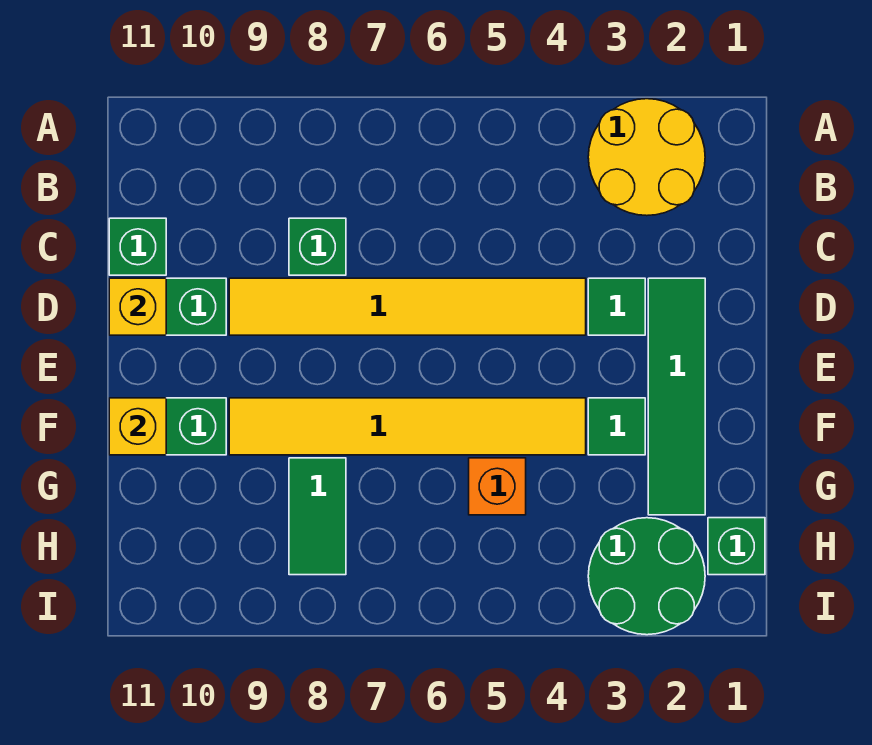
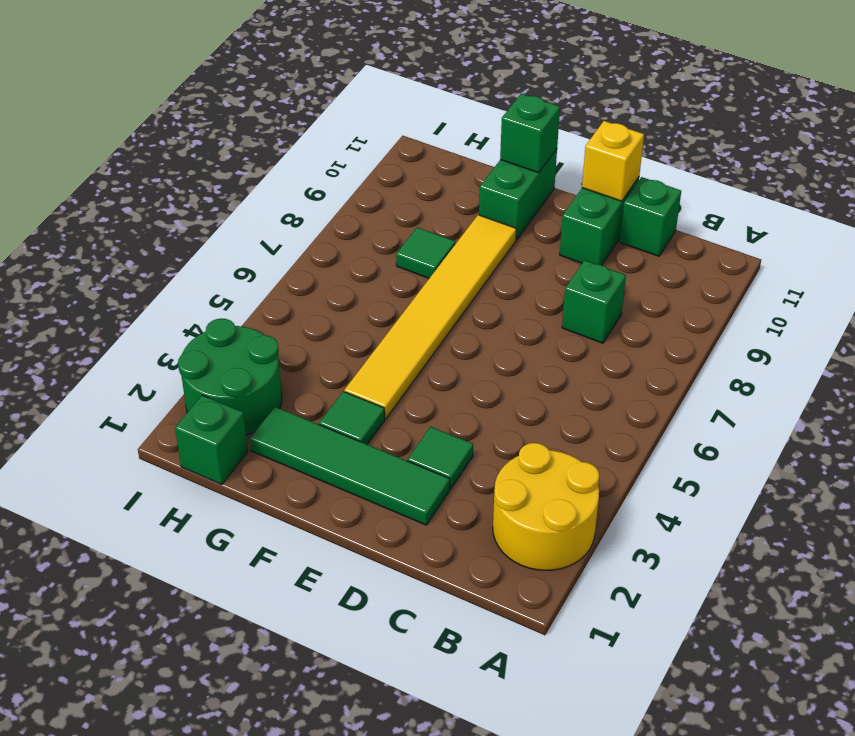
yellow tile D4:D9 level 1 -> none
yellow brick F11 level 2 -> green brick F11 level 2
orange brick G5 level 1 -> none
green tile G8:H8 level 1 -> green tile G8 level 1

